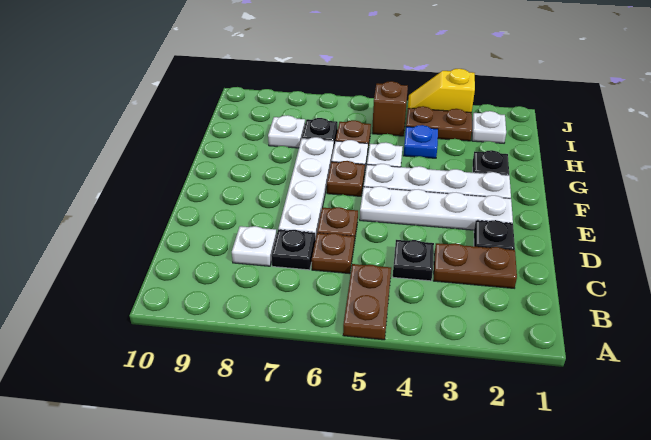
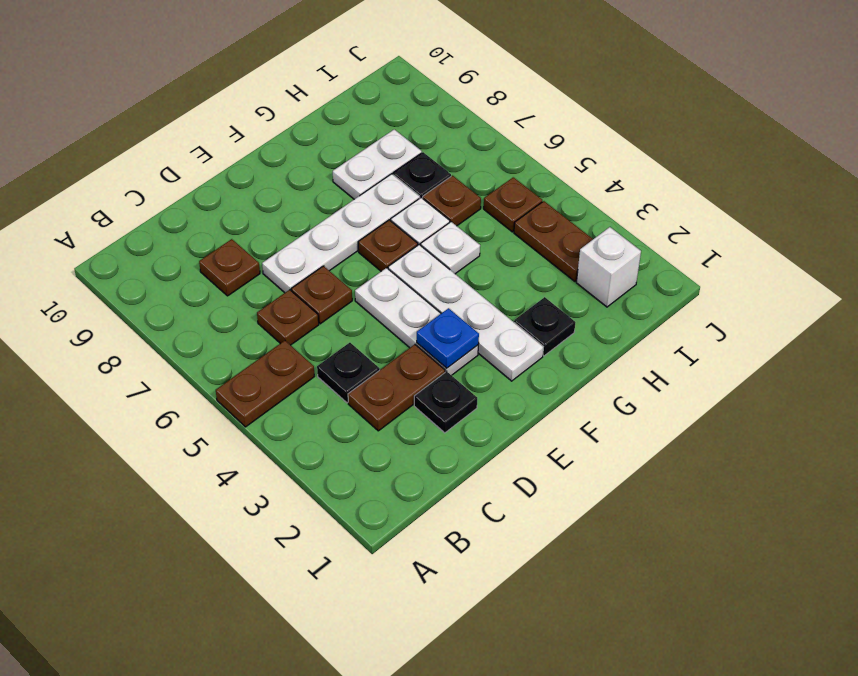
brown plate C2:C3 level 1 -> brown plate C3:D3 level 1
black plate C7 level 1 -> none
white plate C8 level 1 -> brown plate C8 level 1
white plate E2:E5 level 1 -> white plate E3:E5 level 1
blue plate H4 level 1 -> blue plate E3 level 2
white plate H8 level 1 -> white plate G8:H8 level 1
white plate I2 level 1 -> white brick I2 level 1
brown brick I5 level 1 -> brown plate I5 level 1
yellow slope J3:J4 level 1 top 3 -> none

